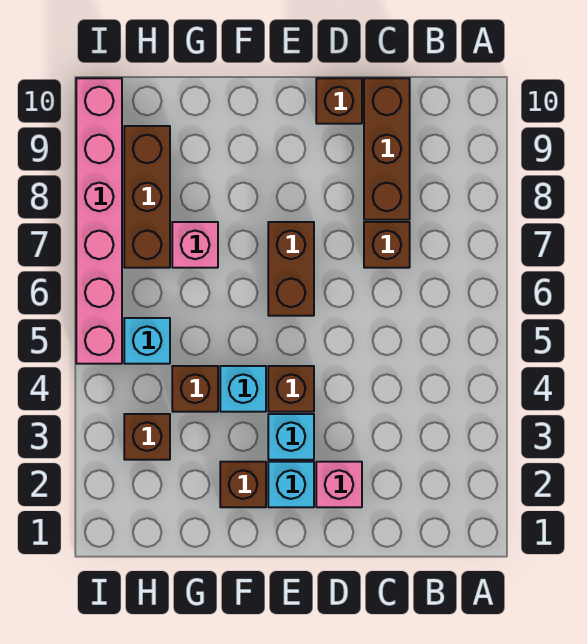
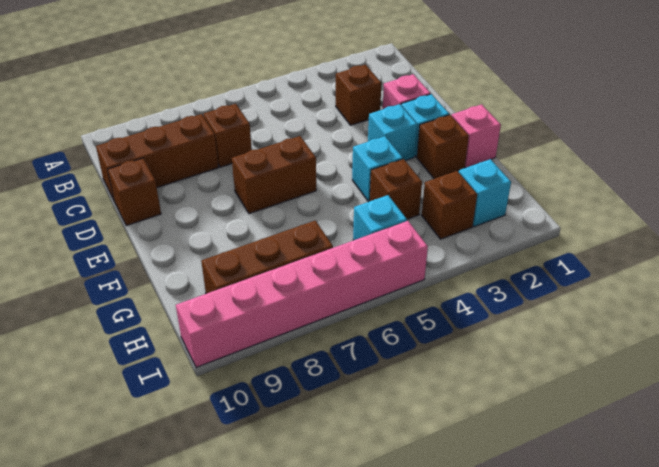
brown brick E4 level 1 -> brown brick C3 level 1
pink brick G7 level 1 -> pink brick F1 level 1
none -> cyan brick H2 level 1

